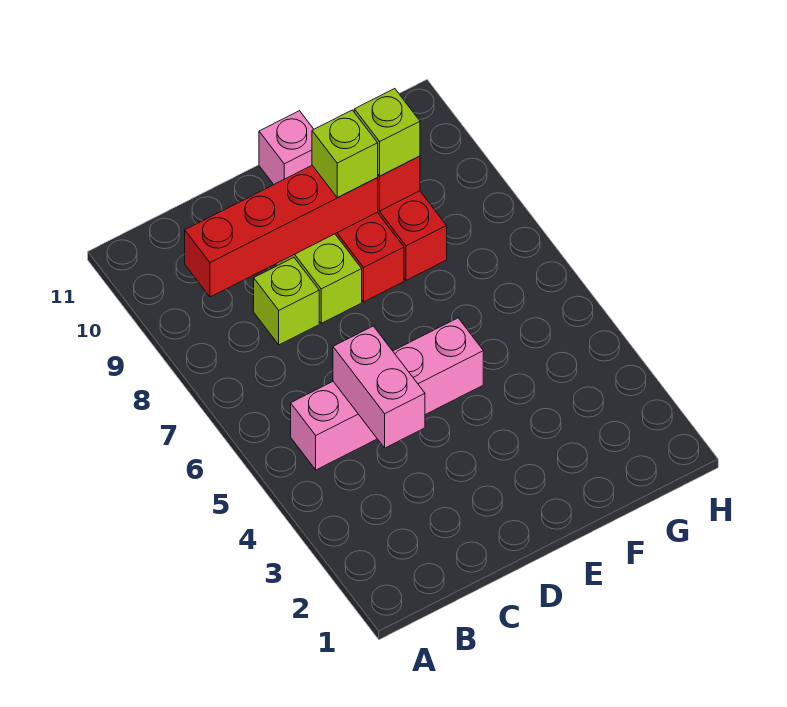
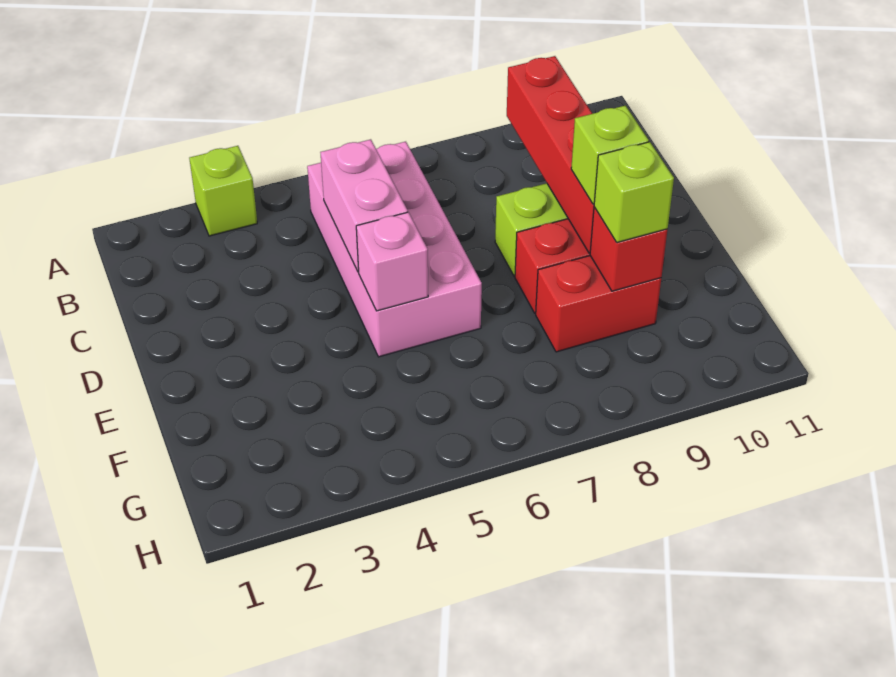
pink brick B5:E5 level 1 -> pink brick B5:E6 level 1
pink brick C4:C5 level 2 -> pink brick C5:D5 level 2
lime brick C8 level 1 -> lime brick A3 level 1
pink brick E11 level 1 -> pink brick E5 level 2

